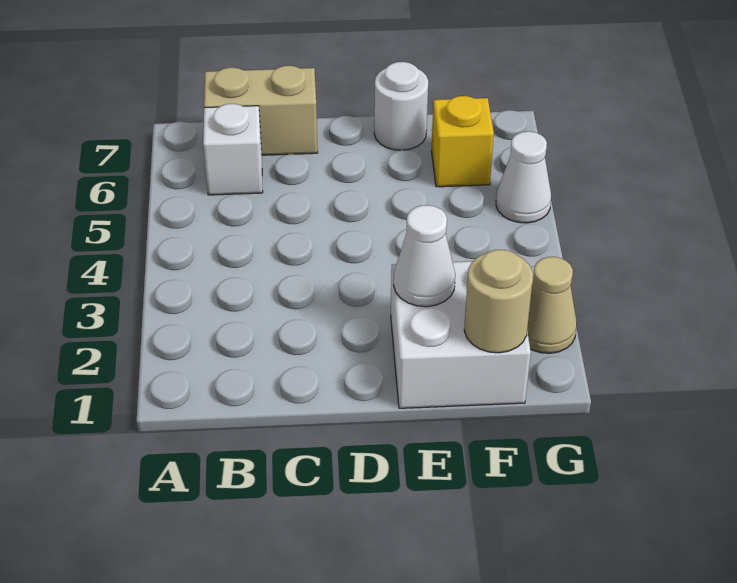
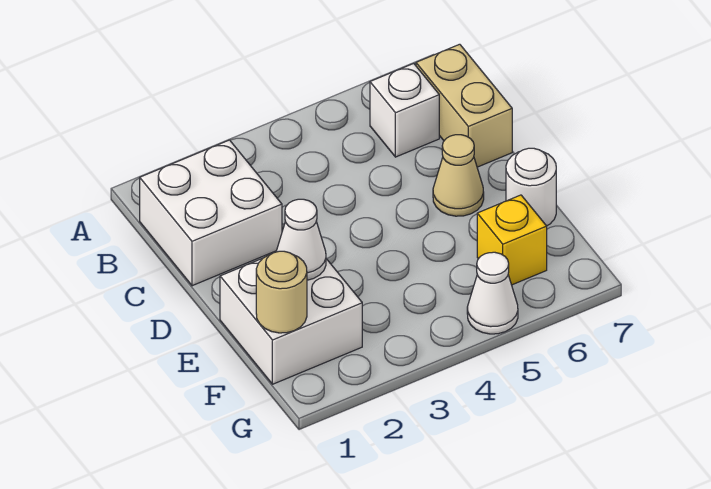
none -> white brick B1:C2 level 1
tan cone G2 level 1 -> tan cone D6 level 1

